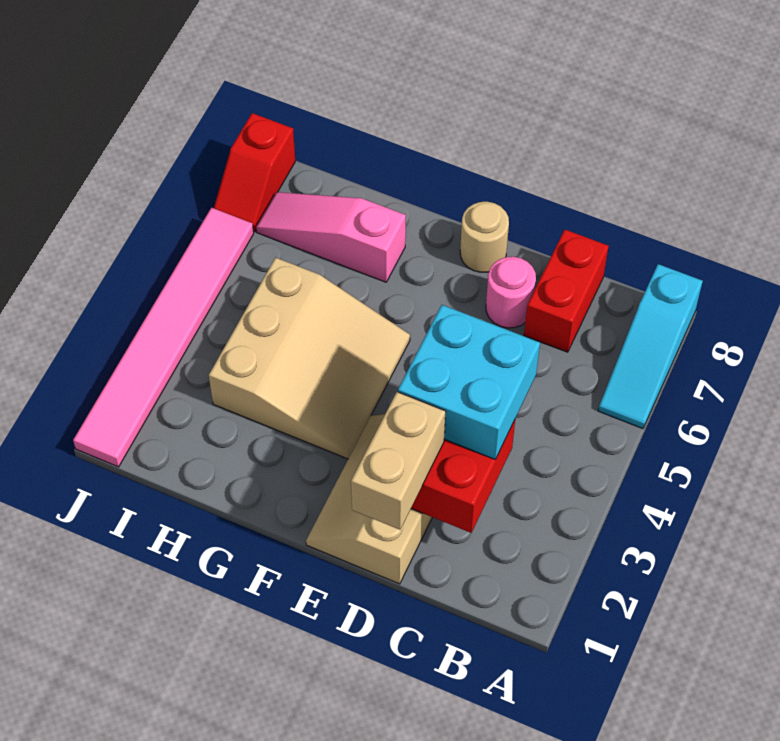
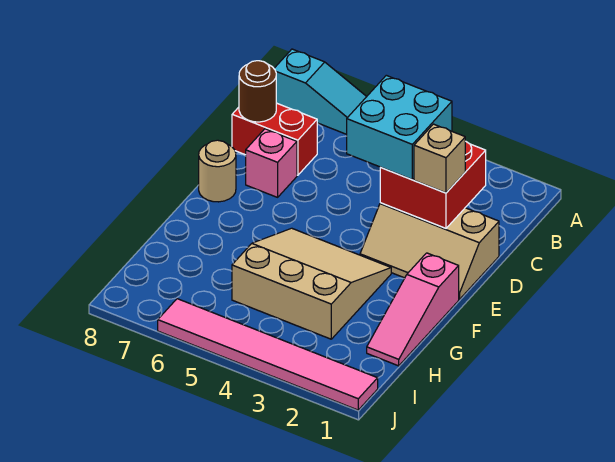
none -> brown round brick C8 level 2
tan brick D1:D2 level 3 -> tan brick D2 level 3
pink round brick D7 level 1 -> pink brick D7 level 1
pink slope G7:I7 level 1 top G -> pink slope F1:H1 level 1 top F
red slope J7:J8 level 1 top 8 -> none

